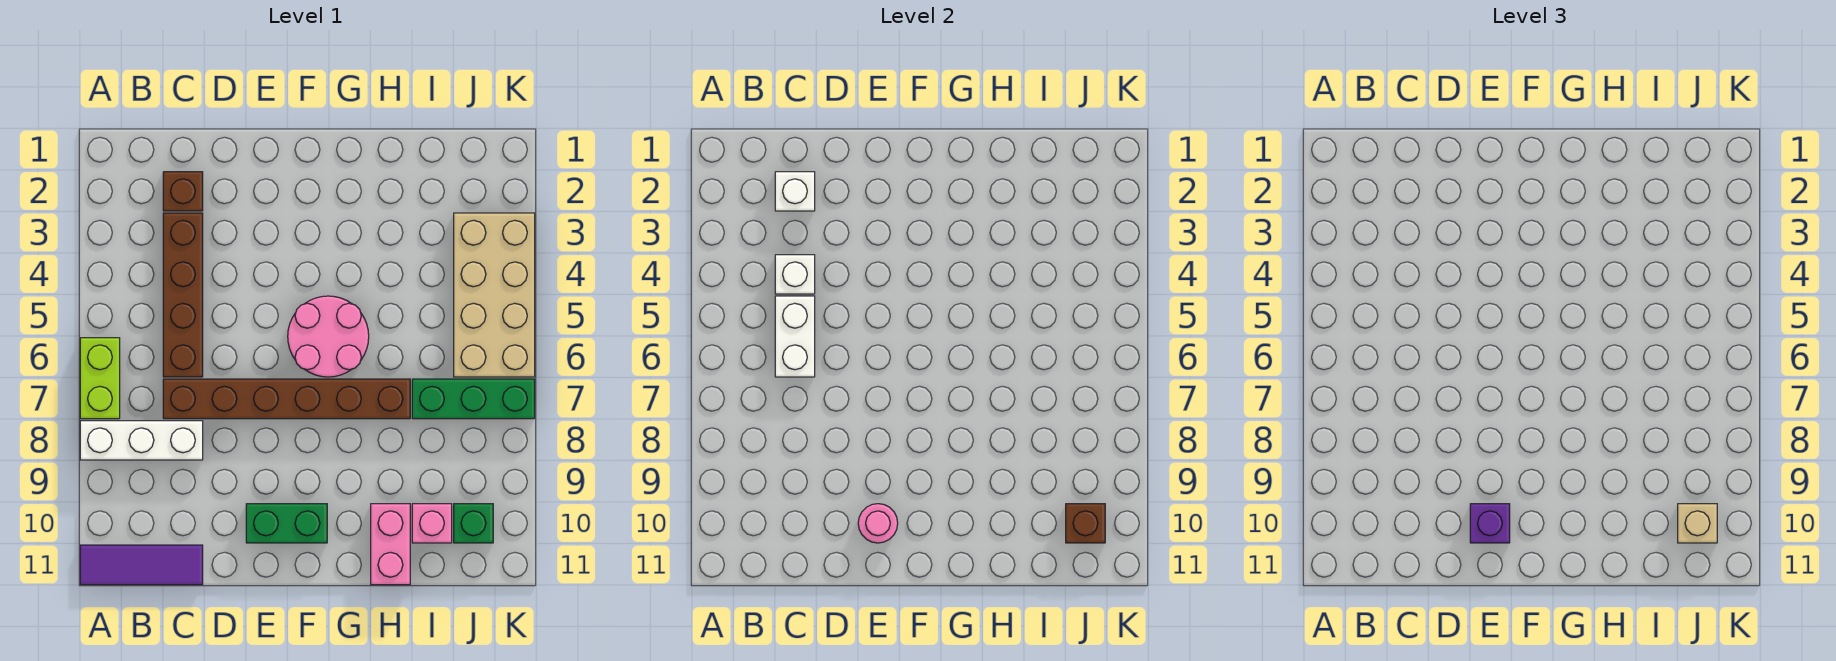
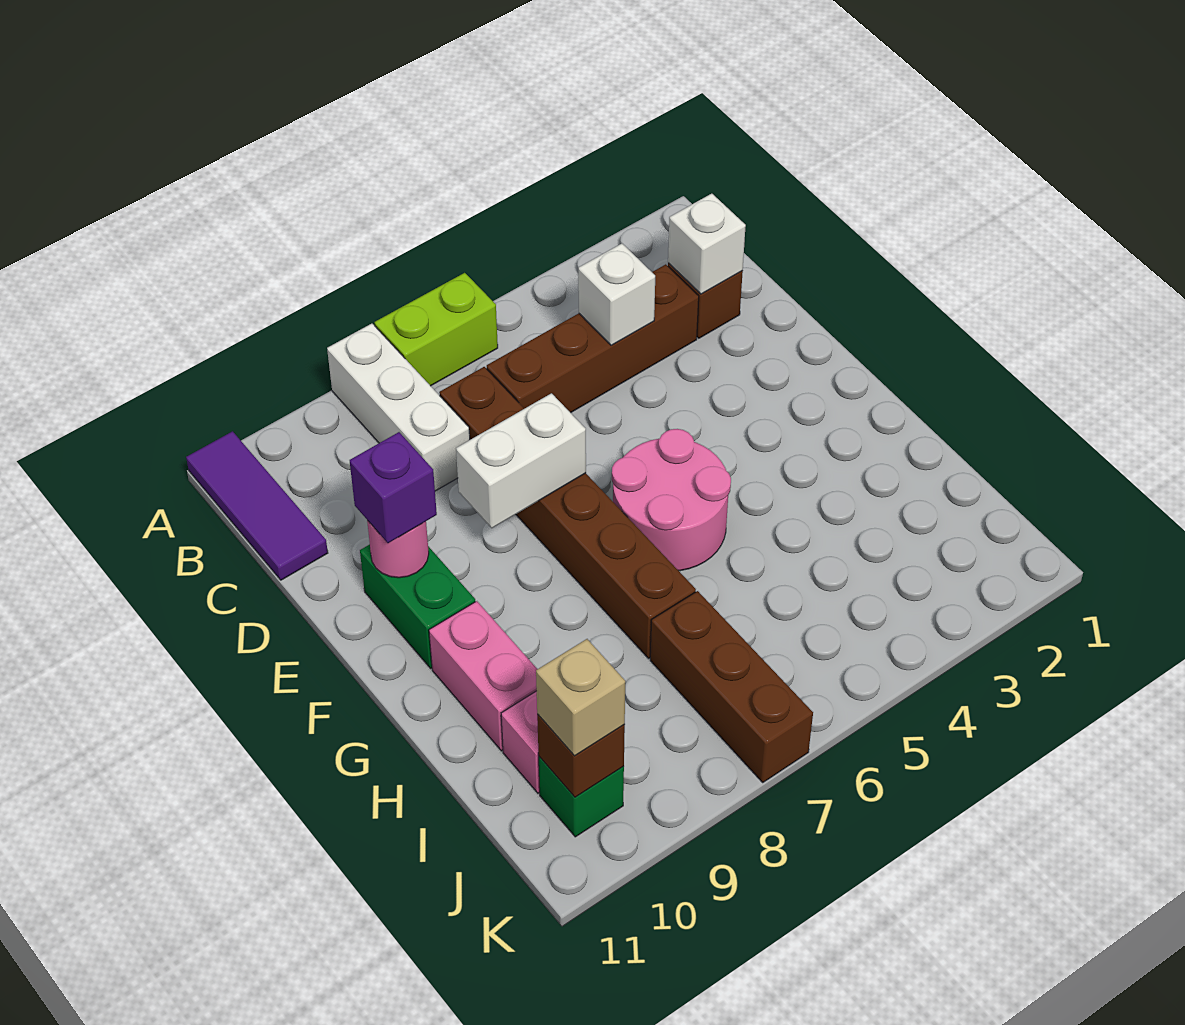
white brick C5:C6 level 2 -> white brick E7:E8 level 2
pink brick H10:H11 level 1 -> pink brick G10:H10 level 1
green brick I7:K7 level 1 -> brown brick I7:K7 level 1
tan brick J3:K6 level 1 -> none

